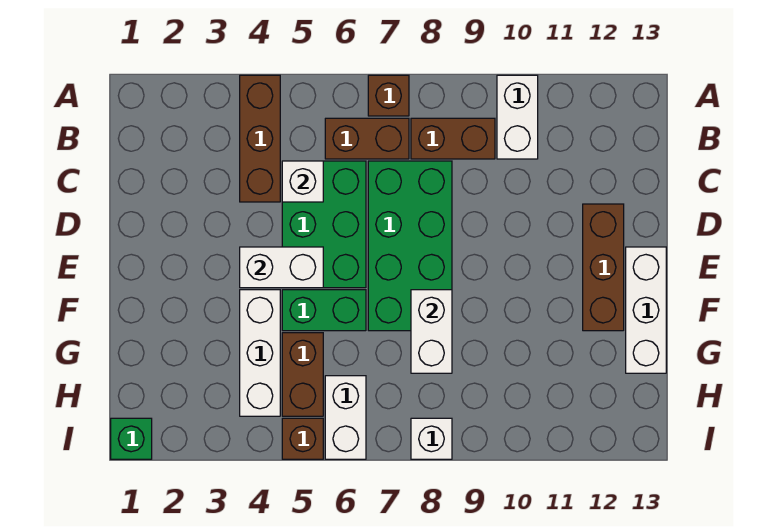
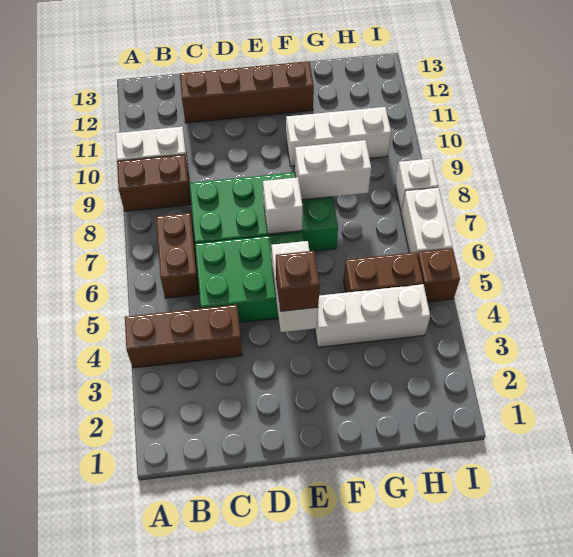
brown brick A7 level 1 -> brown brick E4 level 3
brown brick B8:B9 level 1 -> brown brick A9:B9 level 1
white brick C5 level 2 -> white brick E7 level 2
brown brick D12:F12 level 1 -> brown brick C12:F12 level 1
white brick E13:G13 level 1 -> white brick F10:H10 level 1
green brick F5:F6 level 1 -> none
white brick H6:I6 level 1 -> white brick I6:I7 level 1
green brick I1 level 1 -> none

